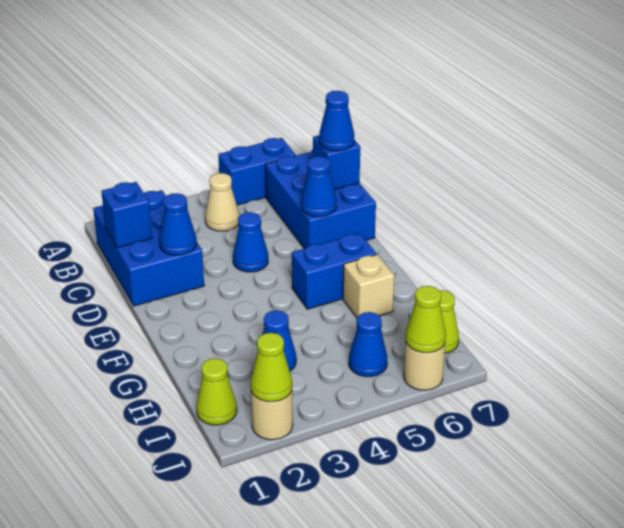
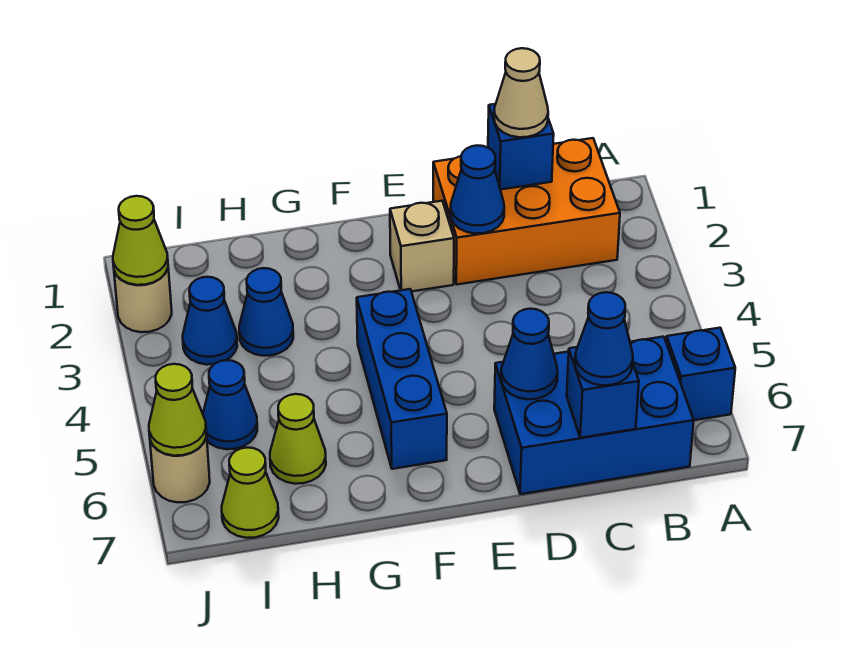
blue brick A5:A6 level 1 -> blue brick A6 level 1
blue brick B1:D2 level 1 -> orange brick B1:D2 level 1
tan cone B4 level 1 -> tan cone C1 level 3
blue cone D4 level 1 -> blue cone I3 level 1
blue brick F5:F6 level 1 -> blue brick F4:F6 level 1
tan brick G6 level 1 -> tan brick E2 level 1
lime cone I1 level 1 -> lime cone H6 level 1

